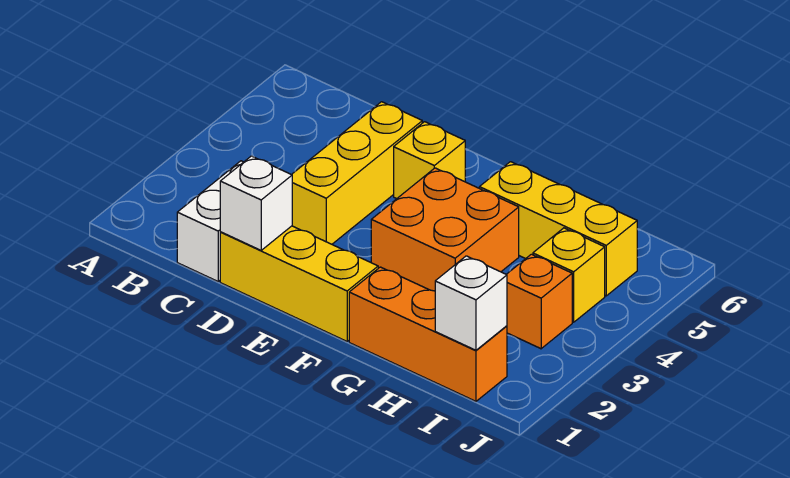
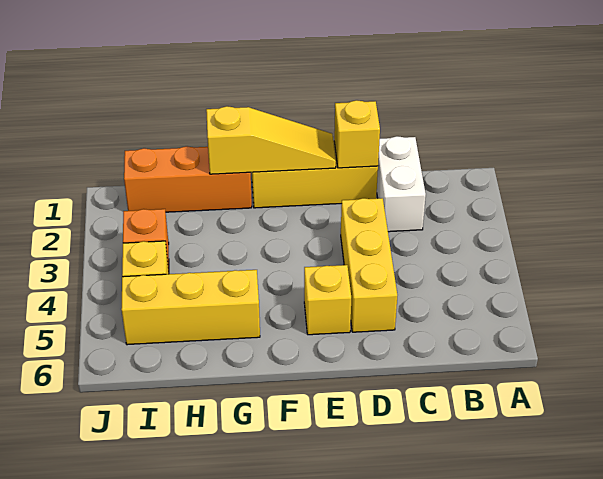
white brick D1 level 2 -> yellow brick D1 level 2
none -> yellow slope E1:G1 level 2 top G
orange brick F3:G4 level 1 -> none
white brick I1 level 2 -> none

